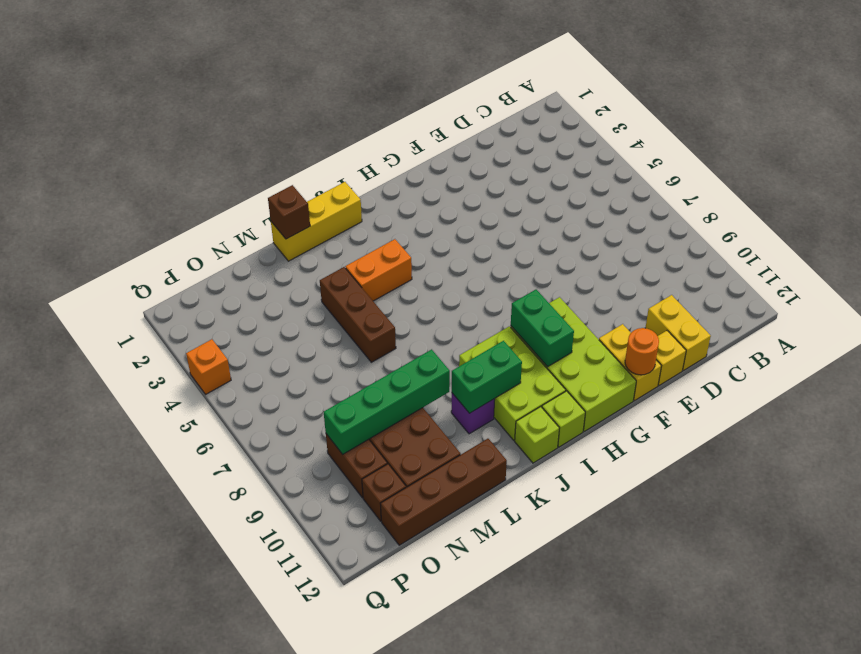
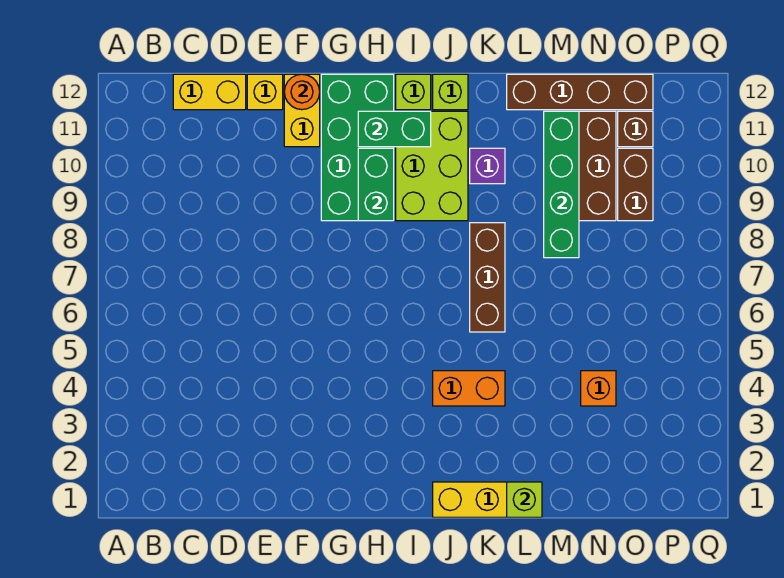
yellow brick D11:D12 level 1 -> yellow brick C12:D12 level 1
lime brick G9:H12 level 1 -> green brick G9:H12 level 1
green brick J10:K10 level 2 -> green brick H11:I11 level 2
brown brick L1 level 2 -> lime brick L1 level 2
brown brick L4:L6 level 1 -> brown brick K6:K8 level 1
green brick L9:O9 level 2 -> green brick M8:M11 level 2
orange brick Q4 level 1 -> orange brick N4 level 1

